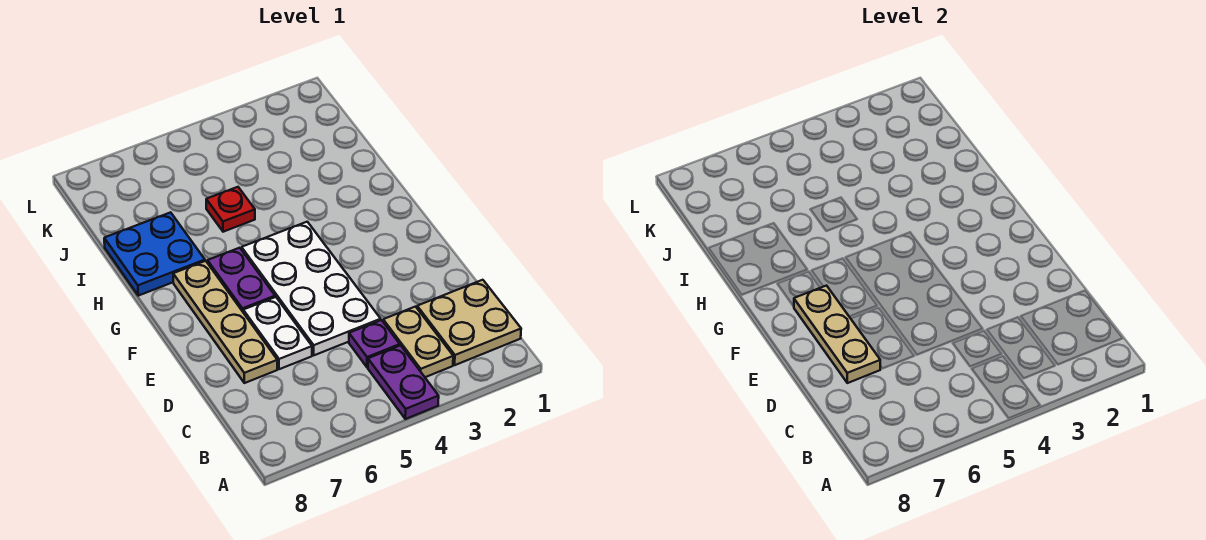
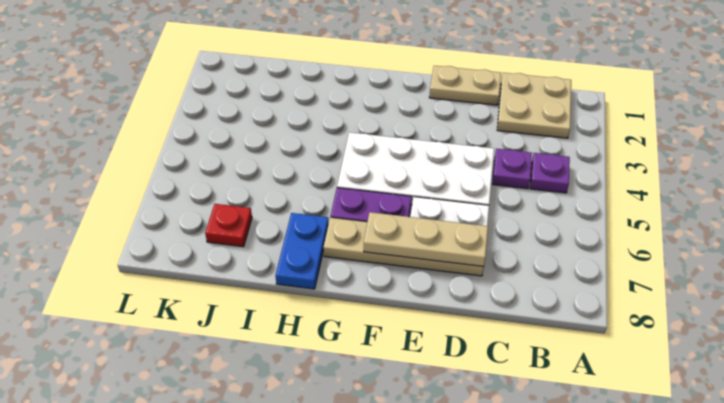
purple plate A4:B4 level 1 -> purple plate B4 level 1
tan plate B3:C3 level 1 -> tan plate D1:E1 level 1
blue plate H7:I8 level 1 -> blue plate H7:H8 level 1
red plate I5 level 1 -> red plate J7 level 1

